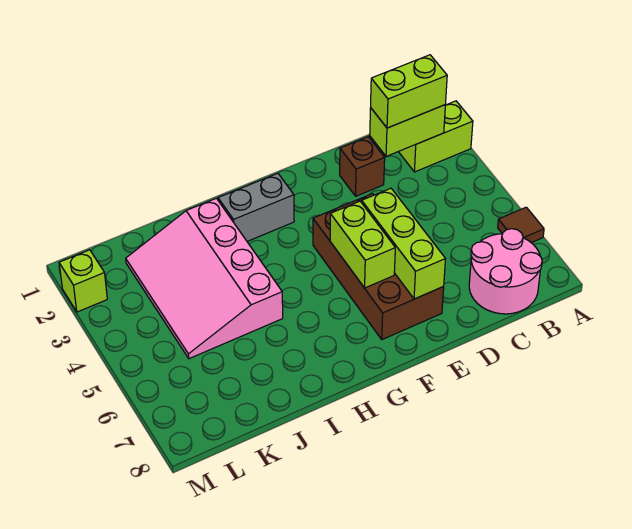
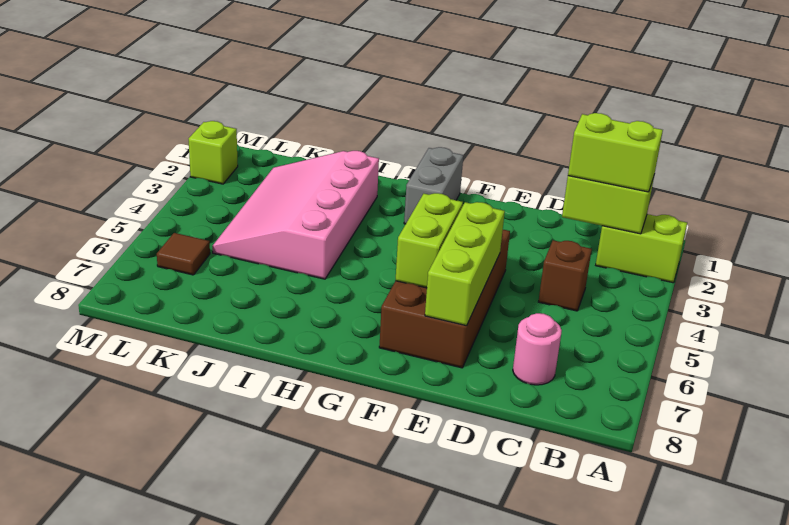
brown tile A6 level 1 -> brown tile L6 level 1
pink round brick B7:C8 level 1 -> pink round brick C7 level 1
brown brick D2 level 1 -> brown brick C4 level 1
grey brick G2:H2 level 1 -> grey brick G1:G2 level 1

